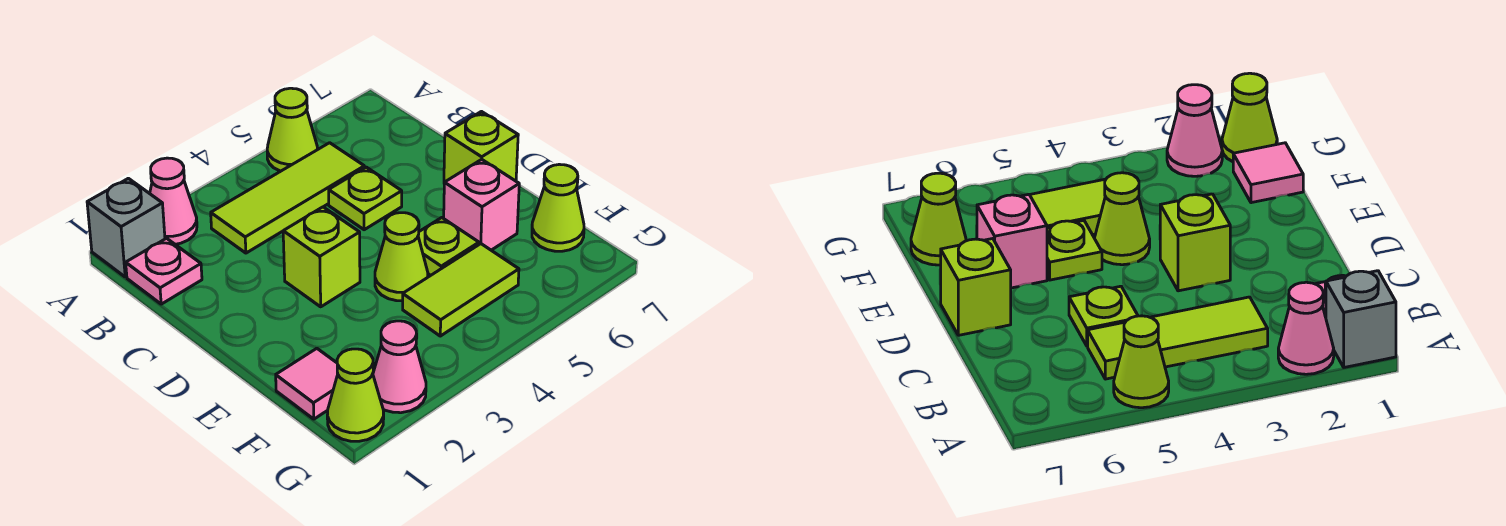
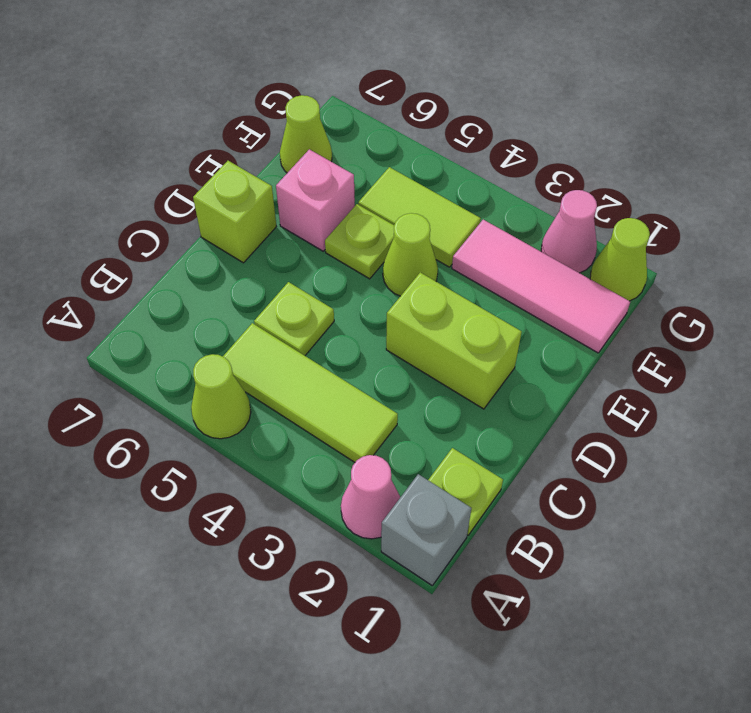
pink plate B1 level 1 -> lime plate B1 level 1
lime brick D3 level 1 -> lime brick D2:D3 level 1
pink tile F1 level 1 -> pink tile F1:F3 level 1

